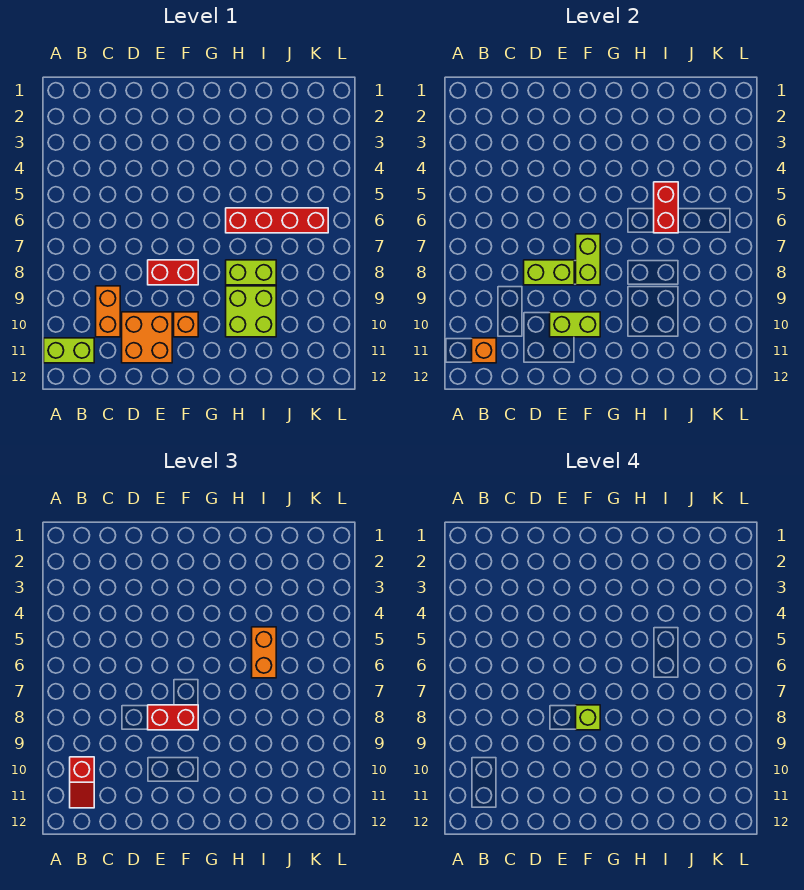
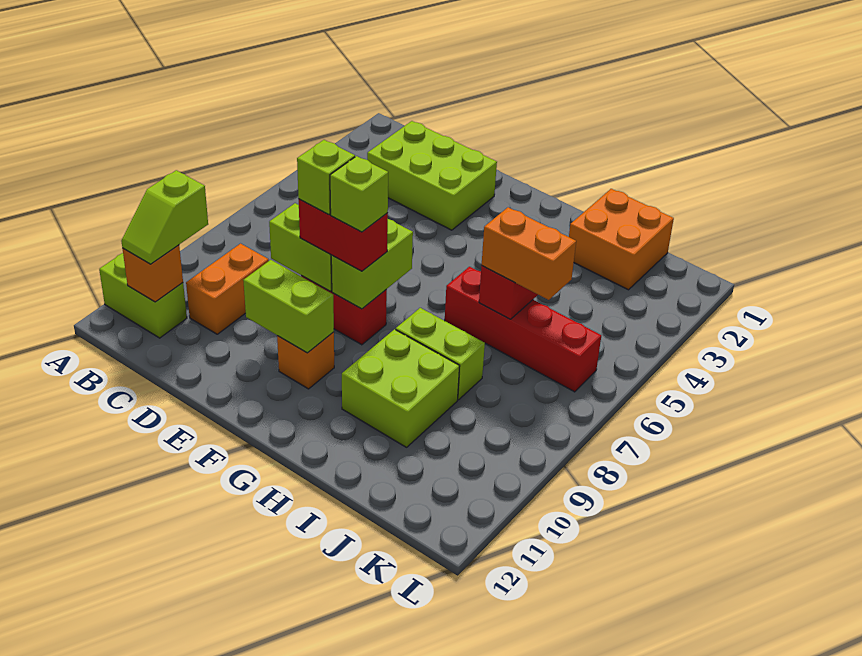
red slope B10:B11 level 3 top 10 -> lime slope B10:B11 level 3 top 10
none -> lime brick C2:E3 level 1
orange brick D10:E11 level 1 -> orange brick I1:J2 level 1
none -> lime brick E8 level 4
orange brick I5:I6 level 3 -> orange brick I6:J6 level 3

